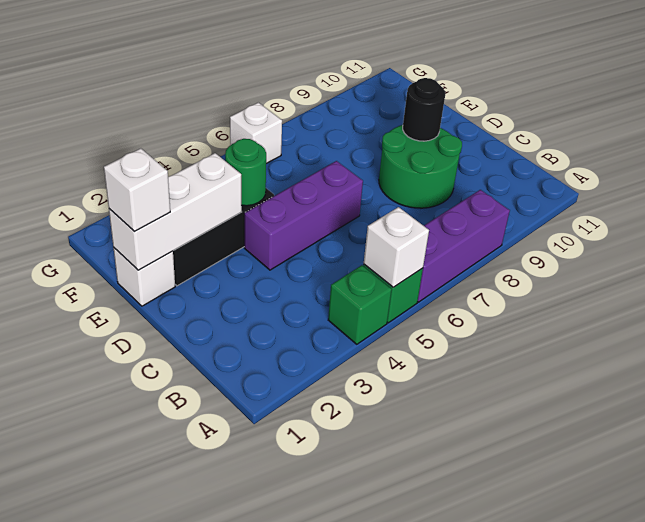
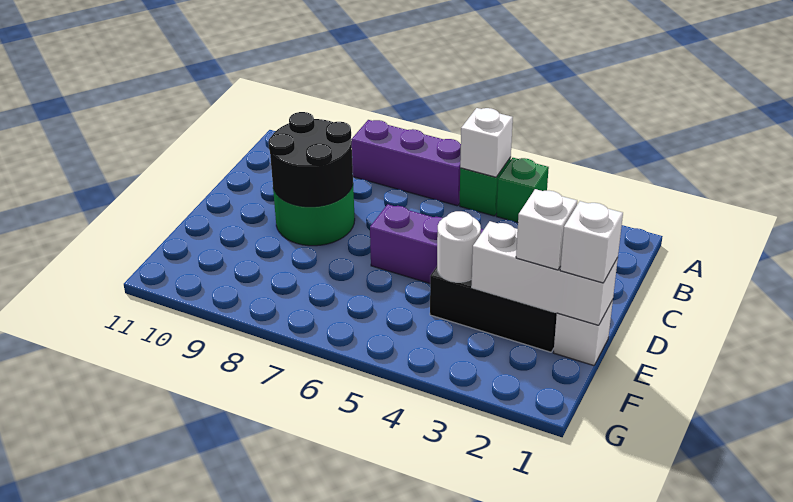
black round brick D9 level 2 -> black round brick C8:D9 level 2
green round brick E4 level 2 -> white round brick E4 level 2
white brick G6 level 1 -> white brick E2 level 3

